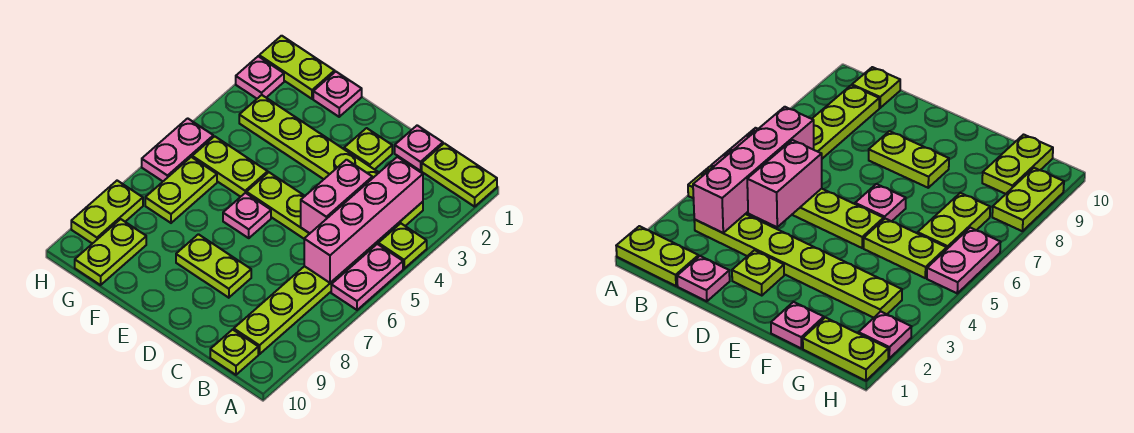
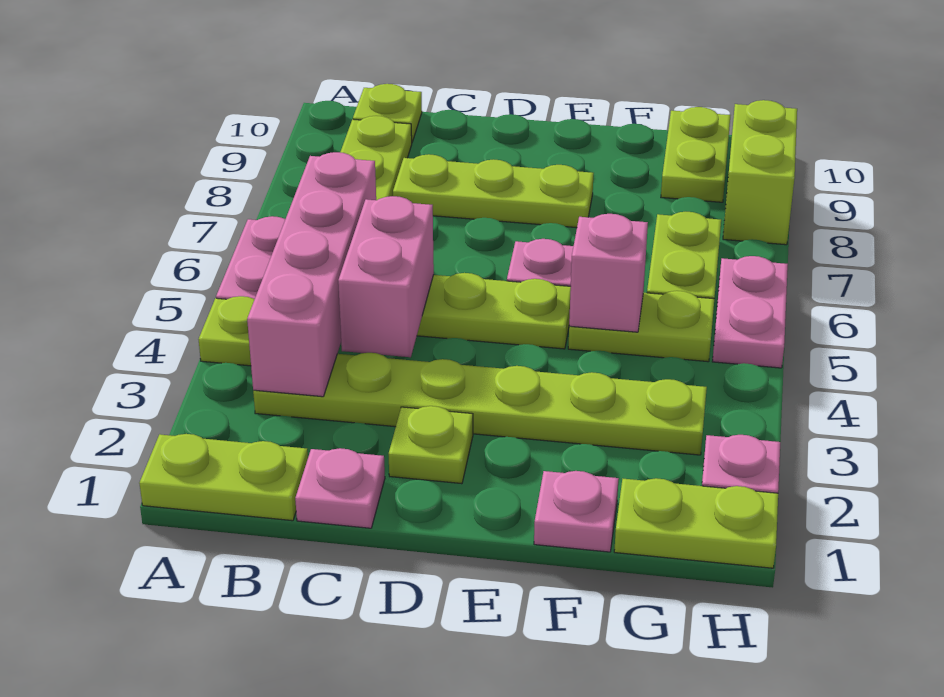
lime plate D8:E8 level 1 -> lime plate C8:E8 level 1
none -> pink brick F5 level 2
lime plate H8:H9 level 1 -> lime brick H8:H9 level 1

